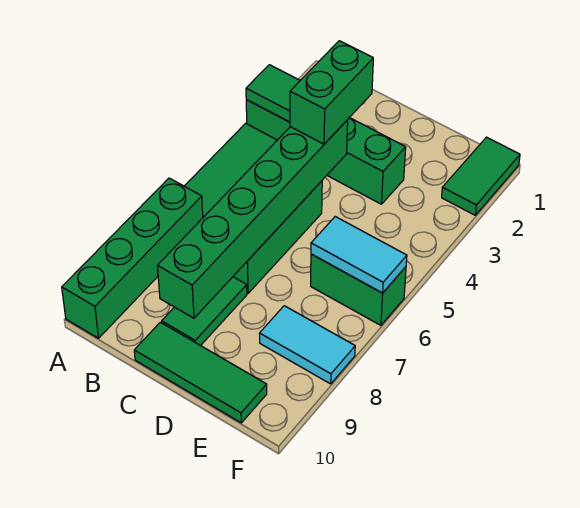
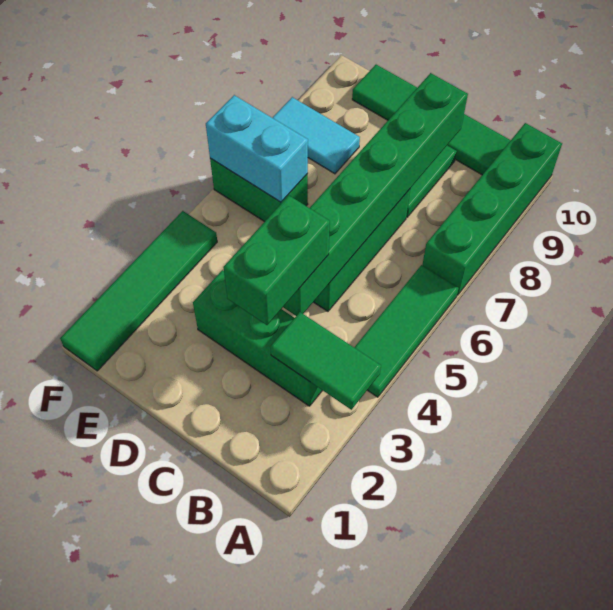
green brick A3:D3 level 1 -> green brick B3:D3 level 1
green tile C10:E10 level 1 -> green tile B10:E10 level 1
cyan tile E6:F6 level 2 -> cyan brick E6:F6 level 2
green tile F1:F2 level 1 -> green tile F1:F4 level 1

